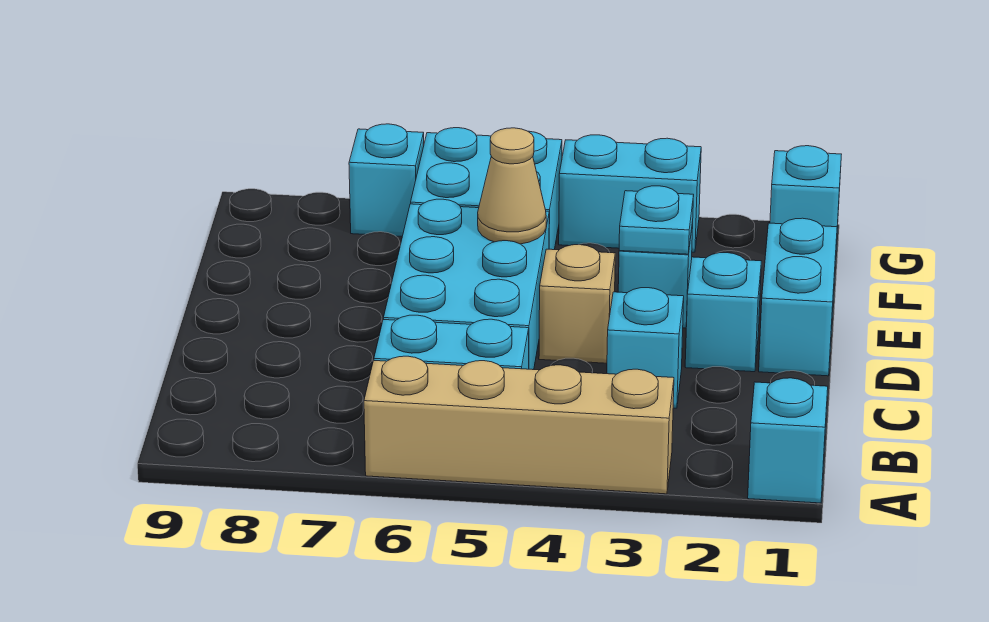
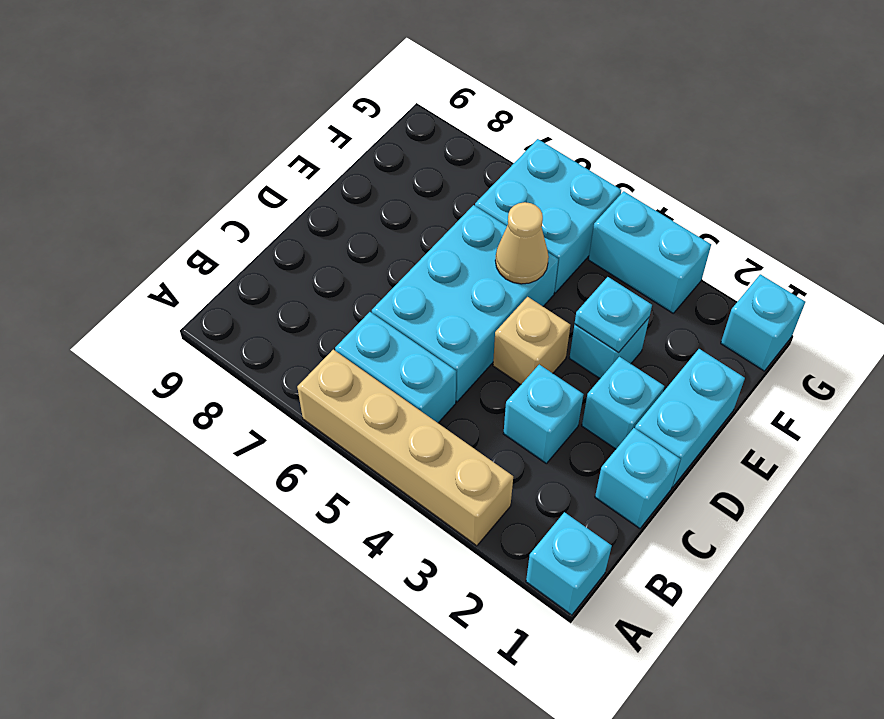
cyan brick G7 level 1 -> cyan brick C1 level 1

